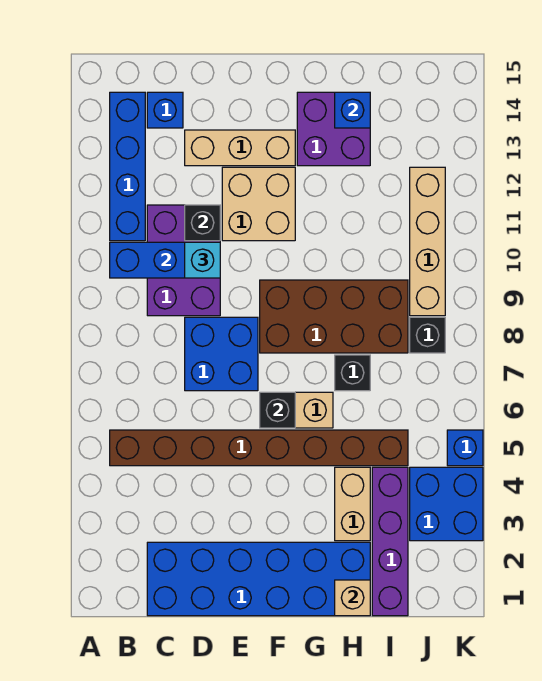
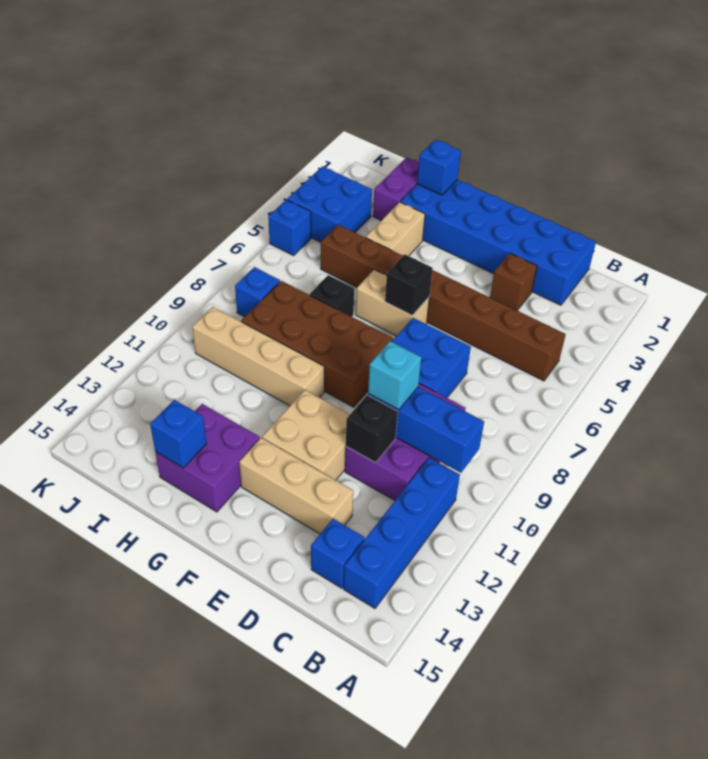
none -> brown brick D3 level 1
tan brick H1 level 2 -> blue brick H1 level 2
purple brick I1:I4 level 1 -> purple brick I1:I2 level 1
black brick J8 level 1 -> blue brick J8 level 1
tan brick J9:J12 level 1 -> tan brick G10:J10 level 1

